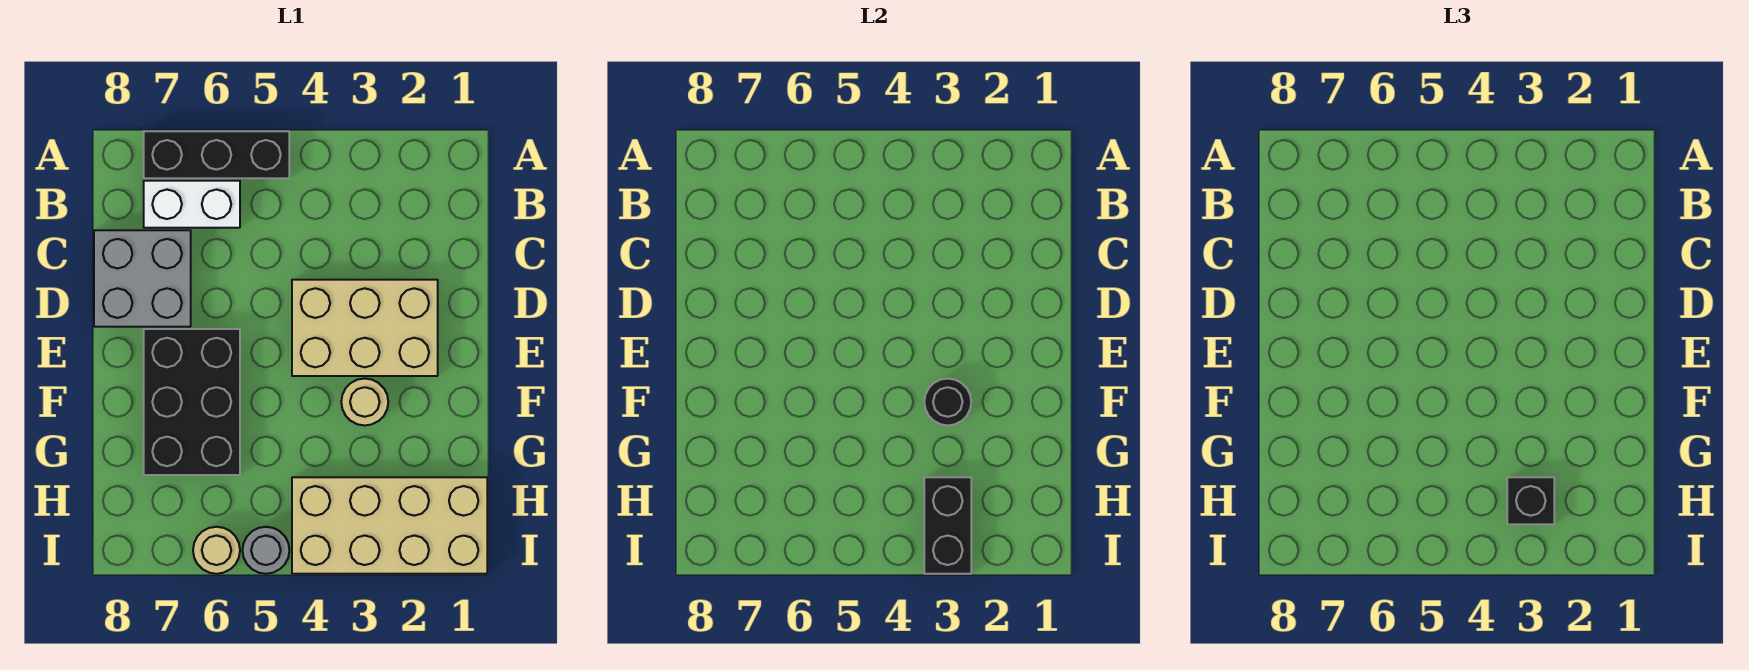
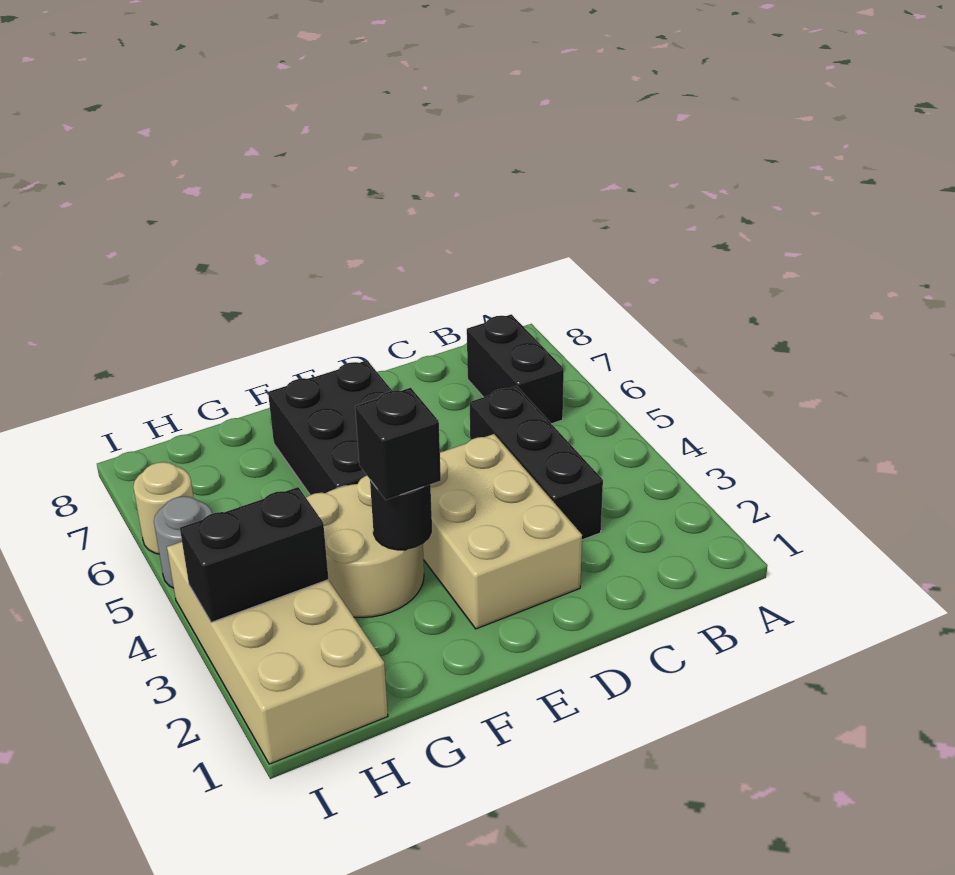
black brick A5:A7 level 1 -> black brick C3:C5 level 1
white brick B6:B7 level 1 -> black brick B6:B7 level 1
grey brick C7:D8 level 1 -> none
black brick E6:G7 level 1 -> black brick E5:F7 level 1
tan round brick F3 level 1 -> tan round brick F3:G4 level 1
black brick H3 level 3 -> black brick F3 level 3

